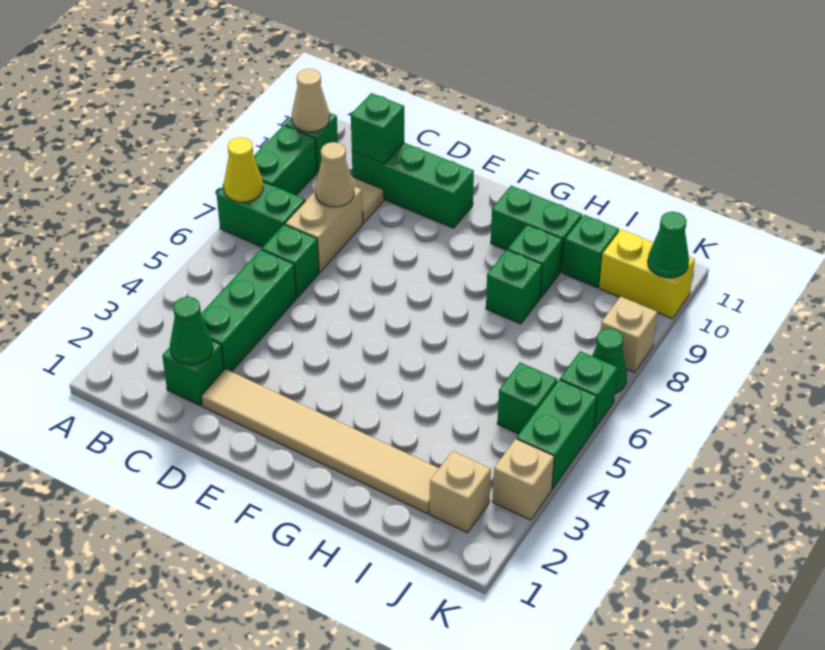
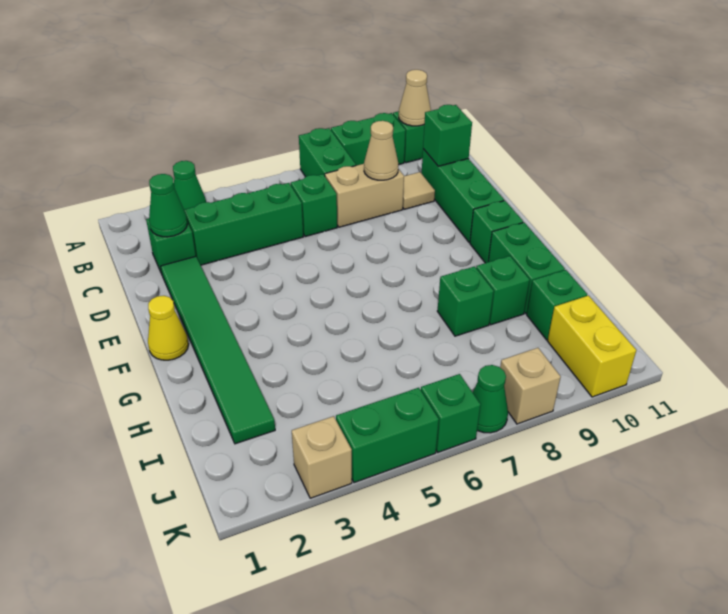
yellow cone A7 level 2 -> yellow cone F1 level 1
tan tile D2:I2 level 1 -> green tile D2:I2 level 1
tan brick J2 level 1 -> none
green brick J5 level 1 -> green brick F10 level 1
green cone K10 level 2 -> green cone A3 level 1

